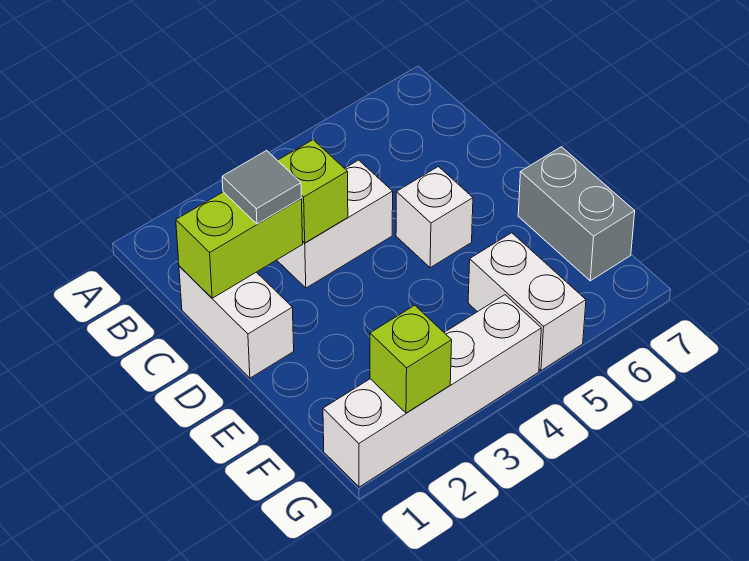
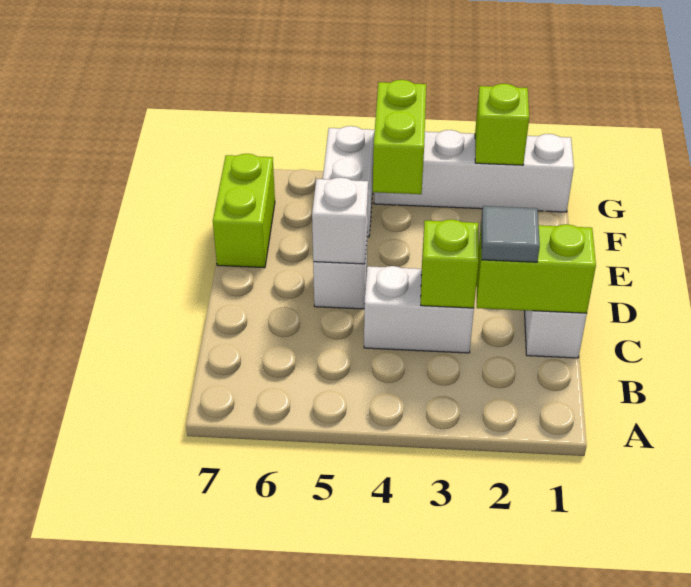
none -> white brick D5 level 2
grey brick E7:F7 level 1 -> lime brick E7:F7 level 1
none -> lime brick F4:G4 level 2

